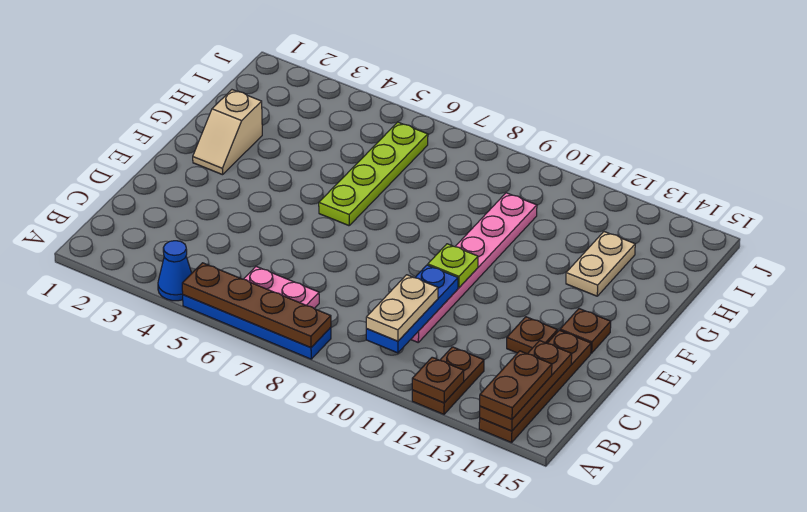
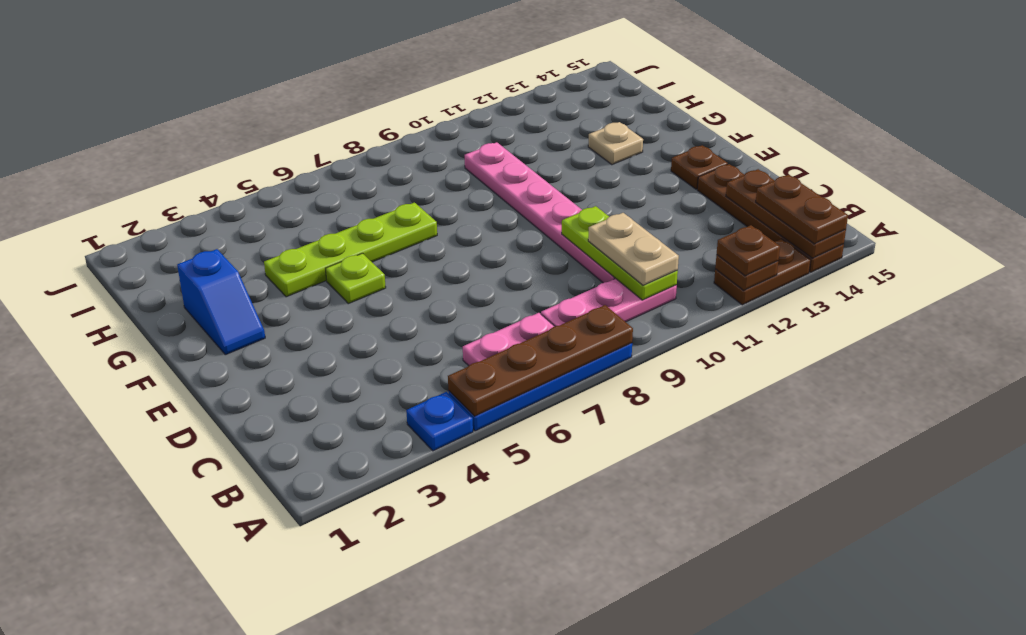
blue cone A4 level 1 -> blue plate A4 level 1
brown plate A12:B12 level 1 -> brown plate A12:A13 level 1
none -> pink plate B8:B10 level 1
blue plate B10:D10 level 2 -> lime plate B10:D10 level 2
brown plate D13 level 1 -> brown plate A12 level 3
lime plate E10 level 2 -> lime plate F5 level 1
tan slope F2:G2 level 1 top G -> blue slope F2:G2 level 1 top G
lime plate F6:I6 level 1 -> lime plate G4:G7 level 1
tan plate G13:H13 level 1 -> tan plate G13 level 1

